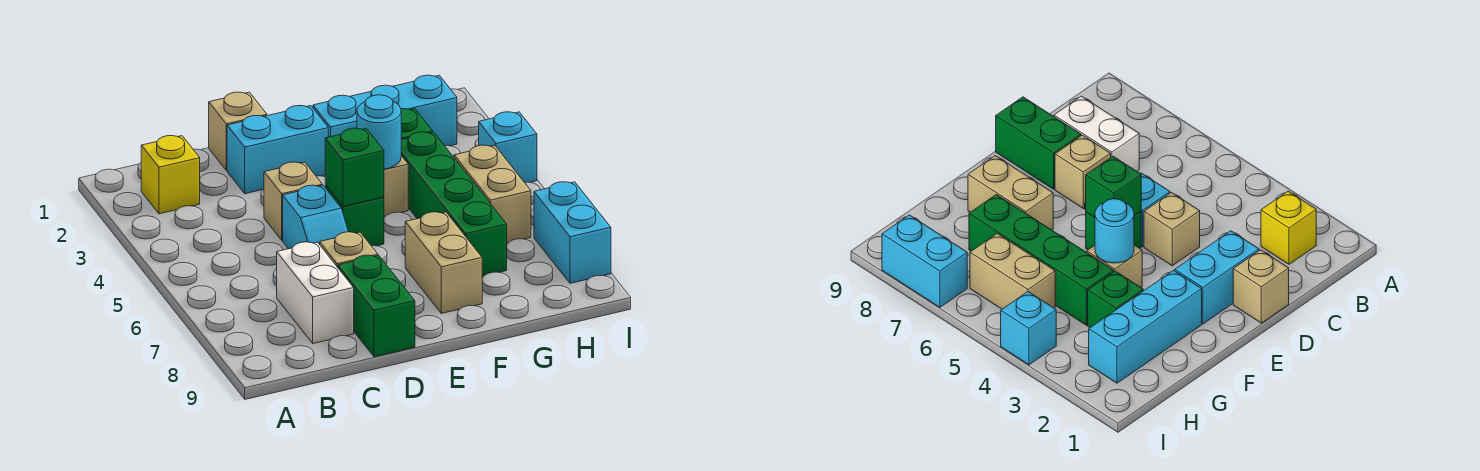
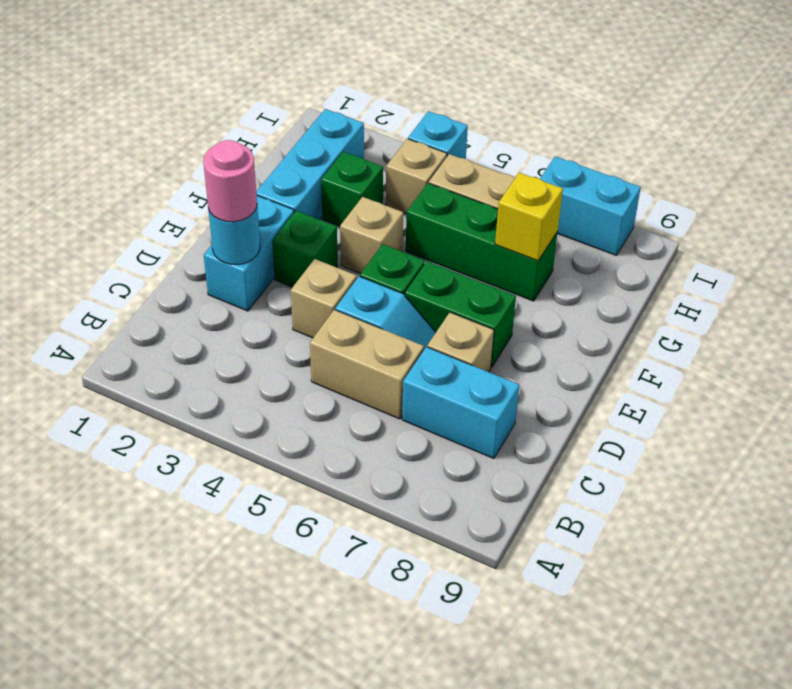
yellow brick B2 level 1 -> yellow brick G7 level 2
white brick C7:C8 level 1 -> cyan brick C7:C8 level 1
tan brick D1 level 1 -> tan brick H4 level 1
none -> pink round brick D2 level 3
green brick D8:D9 level 1 -> green brick E6:E7 level 1
green brick E5 level 2 -> green brick E3 level 1
cyan round brick F4 level 2 -> cyan round brick D2 level 2
tan brick F7:F8 level 1 -> tan brick C5:C6 level 1
green brick G4:G7 level 1 -> green brick G5:G7 level 1

